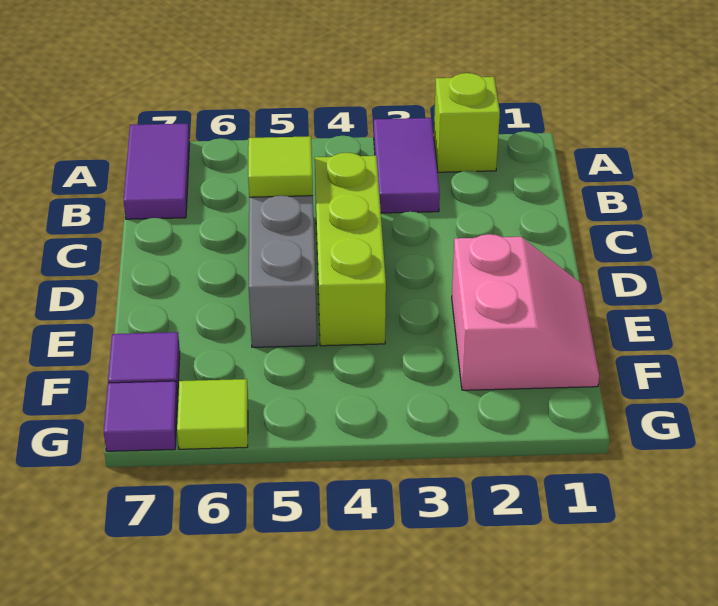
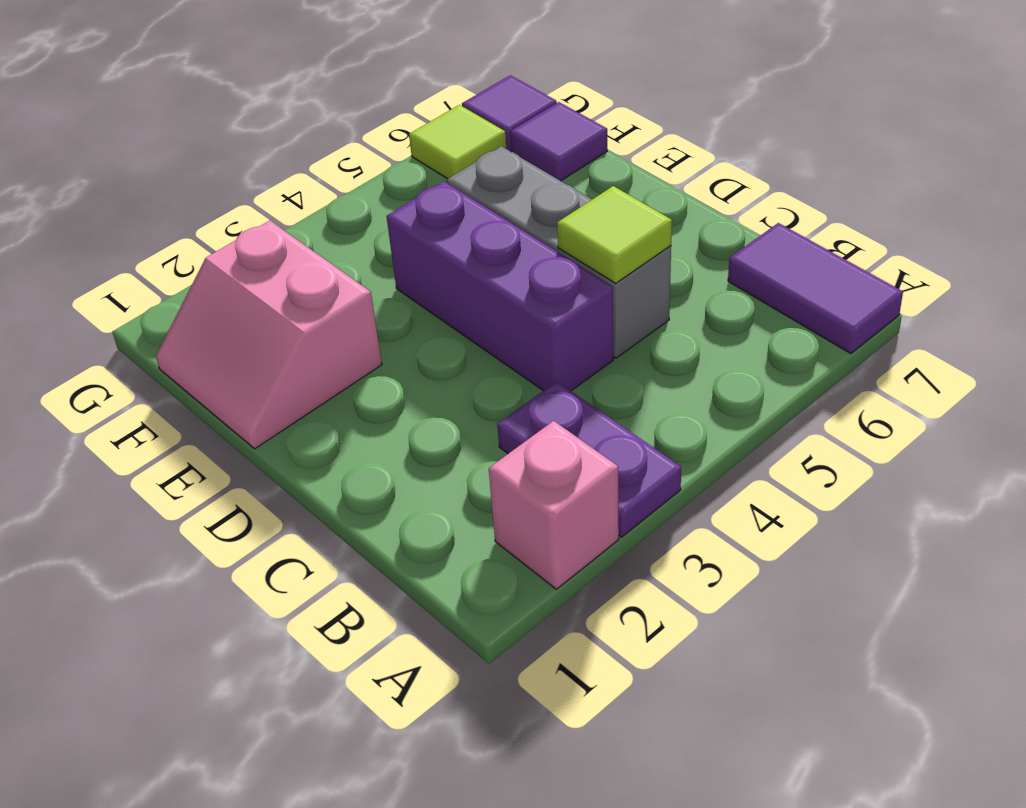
lime brick A2 level 1 -> pink brick A2 level 1
purple tile A3:B3 level 1 -> purple plate A3:B3 level 1
lime brick C4:E4 level 1 -> purple brick C4:E4 level 1

